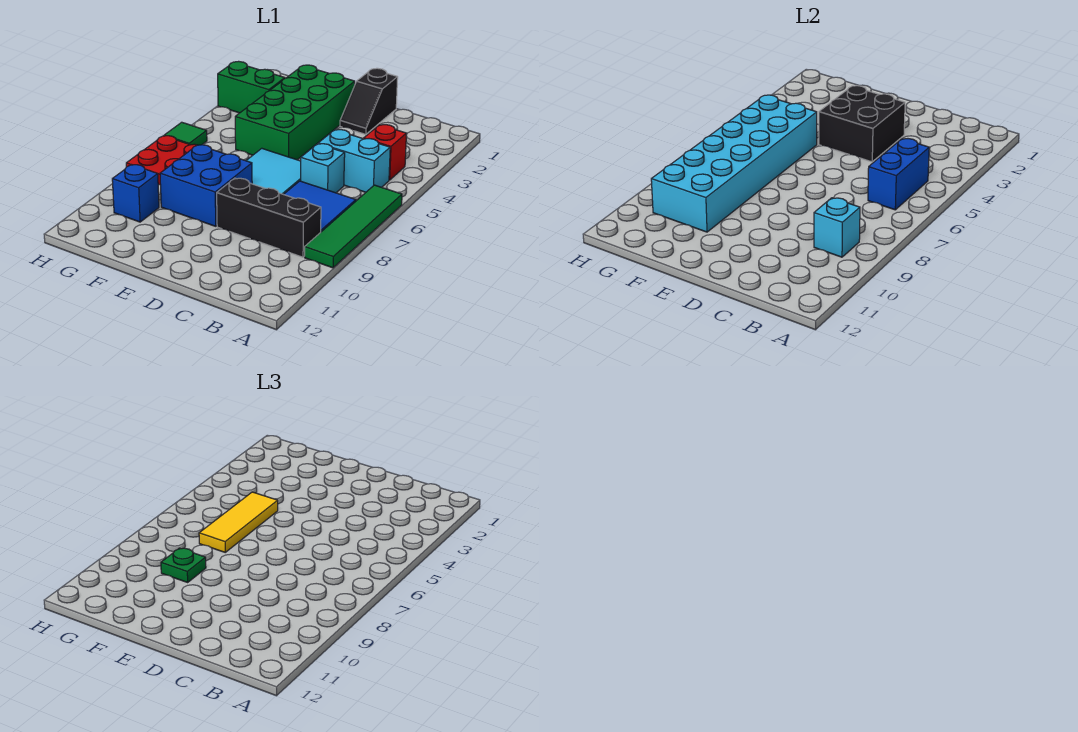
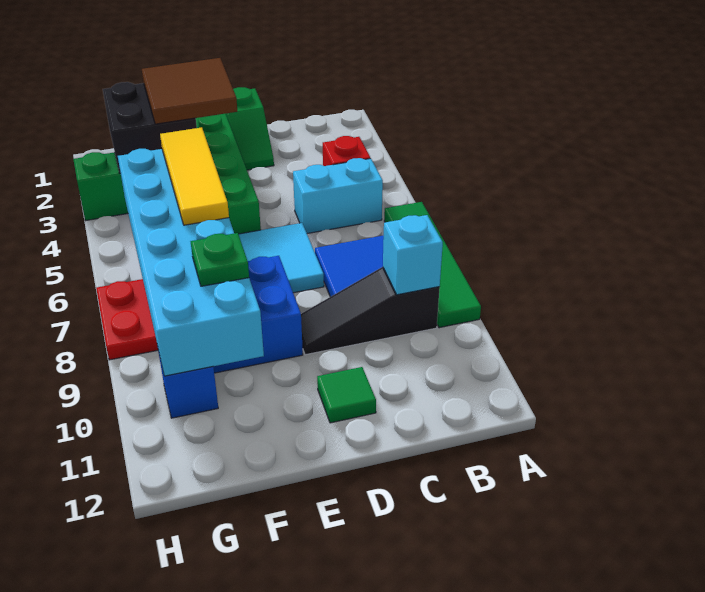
blue brick B5:B6 level 2 -> none
black brick B9:D9 level 1 -> black slope B9:D9 level 1 top B
cyan brick C6 level 1 -> none
black slope D1:D2 level 1 top 1 -> green slope D1:D2 level 1 top 1
black brick D3:E4 level 2 -> black brick F2:G3 level 2
none -> brown tile E2:F3 level 3
green tile H6 level 1 -> green tile D11 level 1

